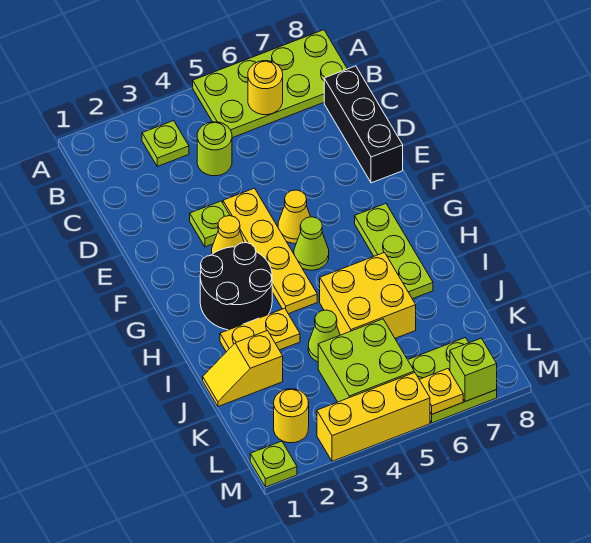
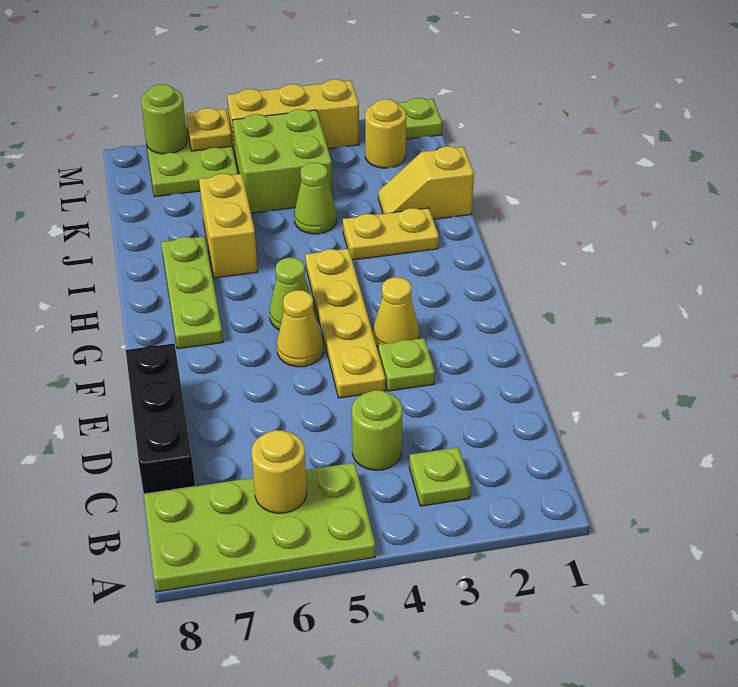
black round brick G2:H3 level 1 -> none
yellow brick I5:J6 level 1 -> yellow brick I6:J6 level 1
yellow slope J1:J2 level 1 top 2 -> yellow slope J1:J2 level 1 top 1
lime brick M7 level 2 -> lime round brick M7 level 2

